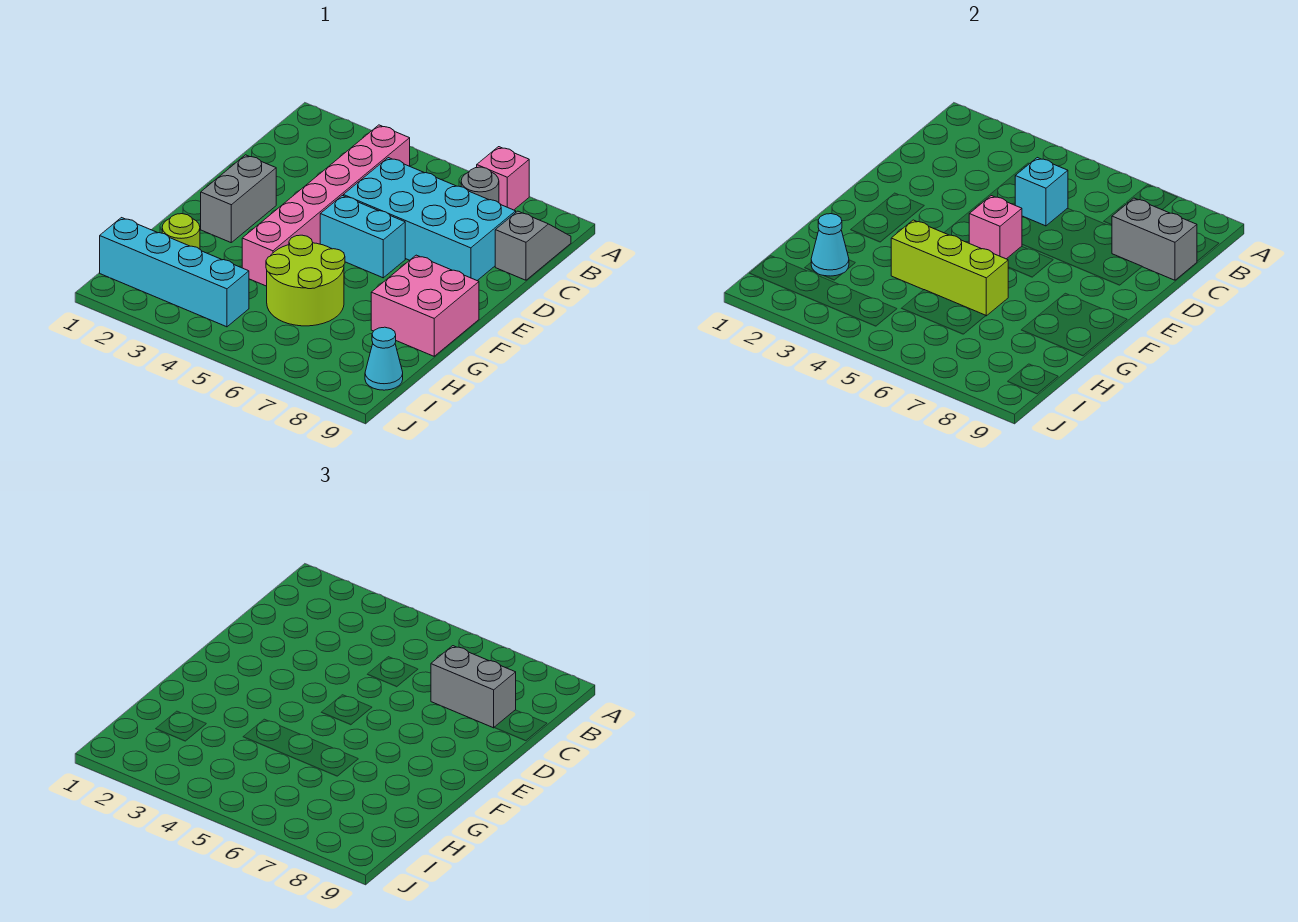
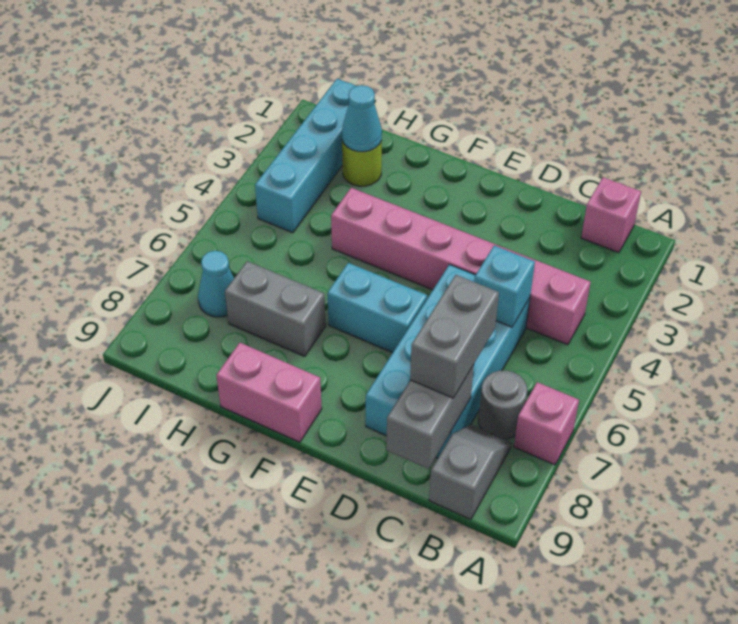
grey slope B9:C9 level 1 top C -> grey slope B8:B9 level 1 top 9
grey brick E2:F2 level 1 -> grey brick G7:H7 level 1
cyan brick E5:E6 level 1 -> cyan brick E6:F6 level 1
pink brick E5 level 2 -> pink brick B1 level 1
pink brick F8:G9 level 1 -> pink brick F9:G9 level 1
lime brick G4:G6 level 2 -> none
lime round brick G5:H6 level 1 -> none
cyan cone I9 level 1 -> cyan cone I7 level 1

